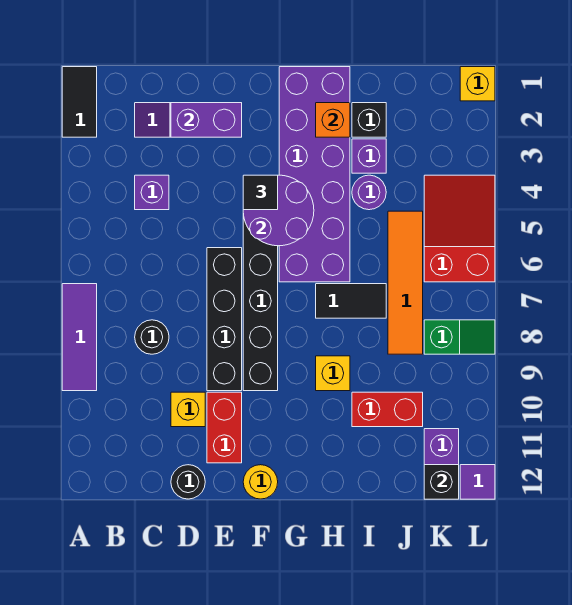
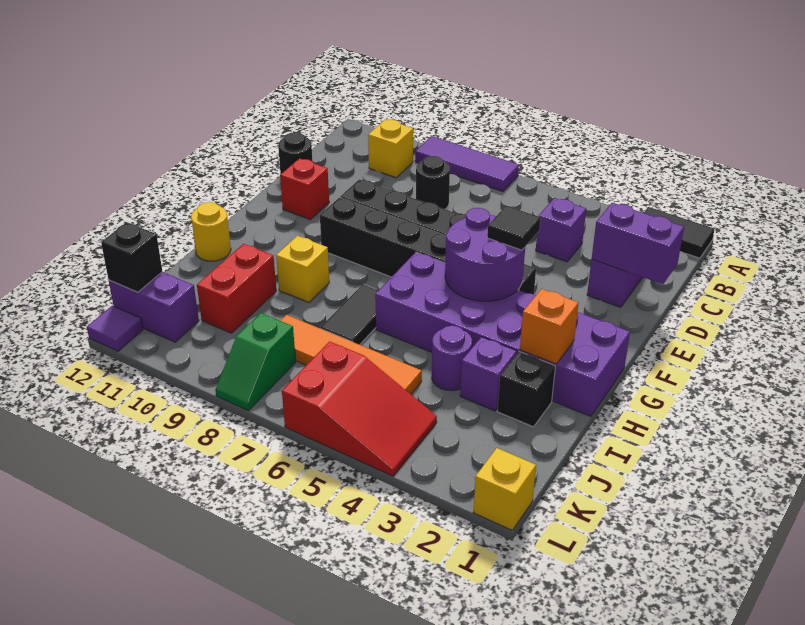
purple brick D2:E2 level 2 -> purple brick D1:D2 level 2
yellow brick D10 level 1 -> yellow brick B10 level 1
red brick E10:E11 level 1 -> red brick E11 level 1
yellow round brick F12 level 1 -> yellow round brick H12 level 1

